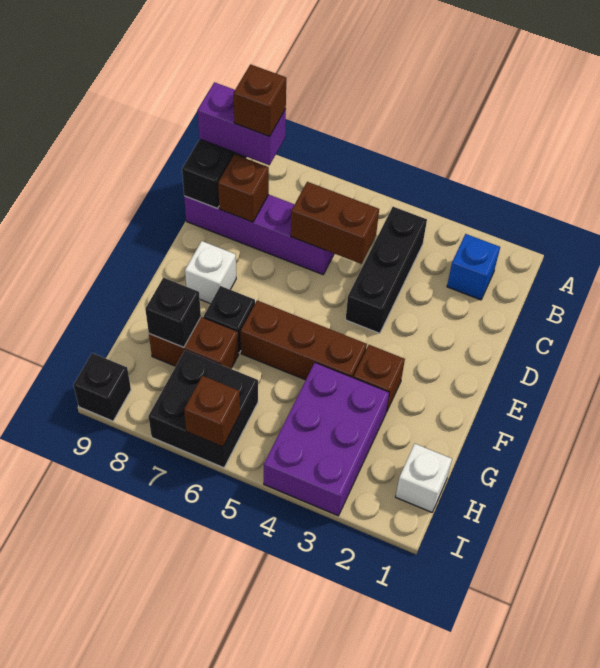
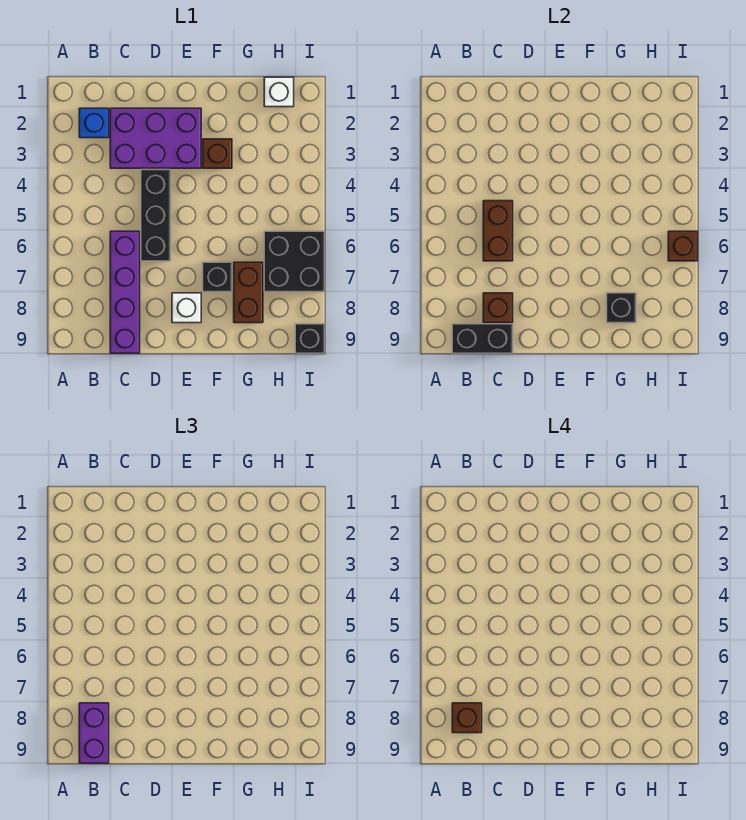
black brick B4:D4 level 1 -> black brick D4:D6 level 1
brown brick F4:F6 level 1 -> none
purple brick G3:I4 level 1 -> purple brick C2:E3 level 1

